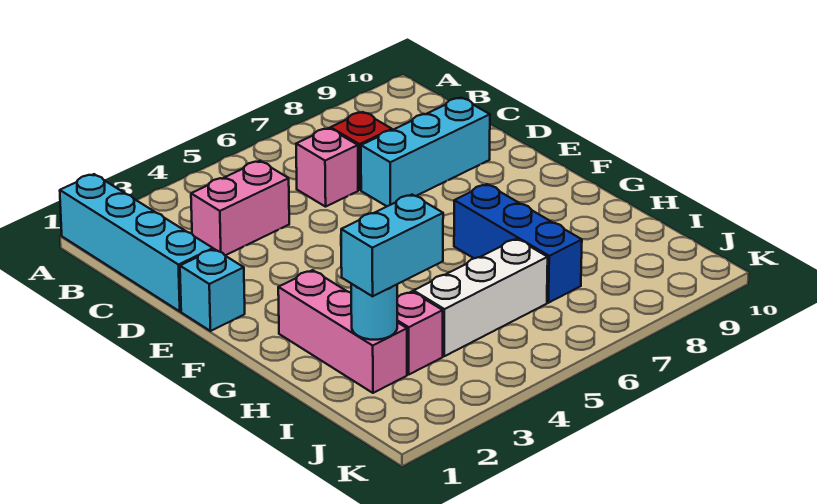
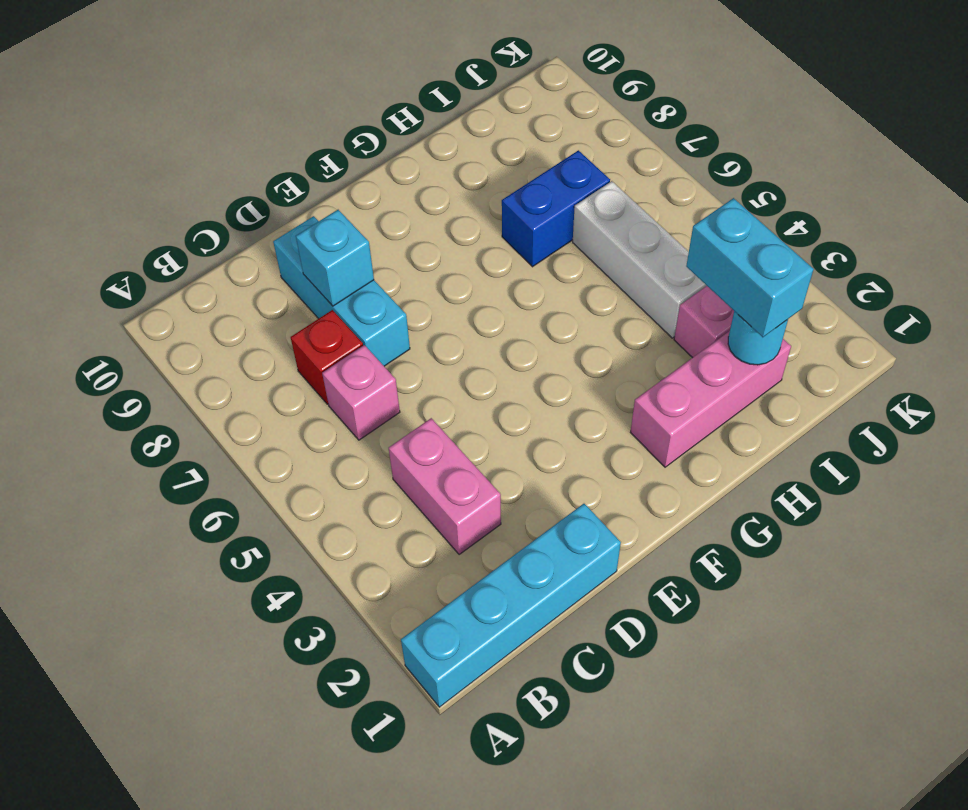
cyan brick E1 level 1 -> cyan brick D8 level 2
blue brick G7:I7 level 1 -> blue brick H7:I7 level 1

